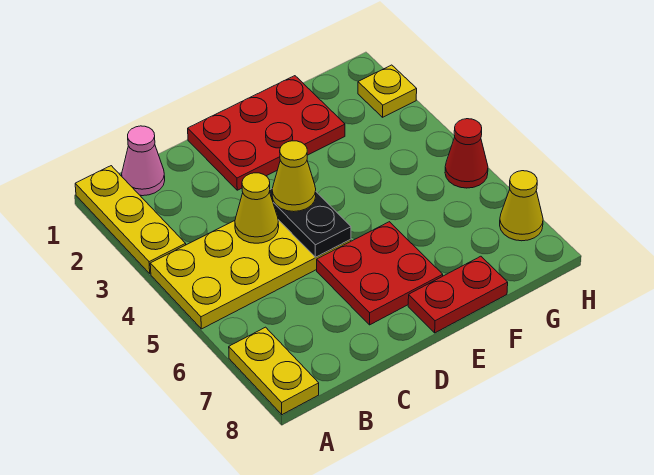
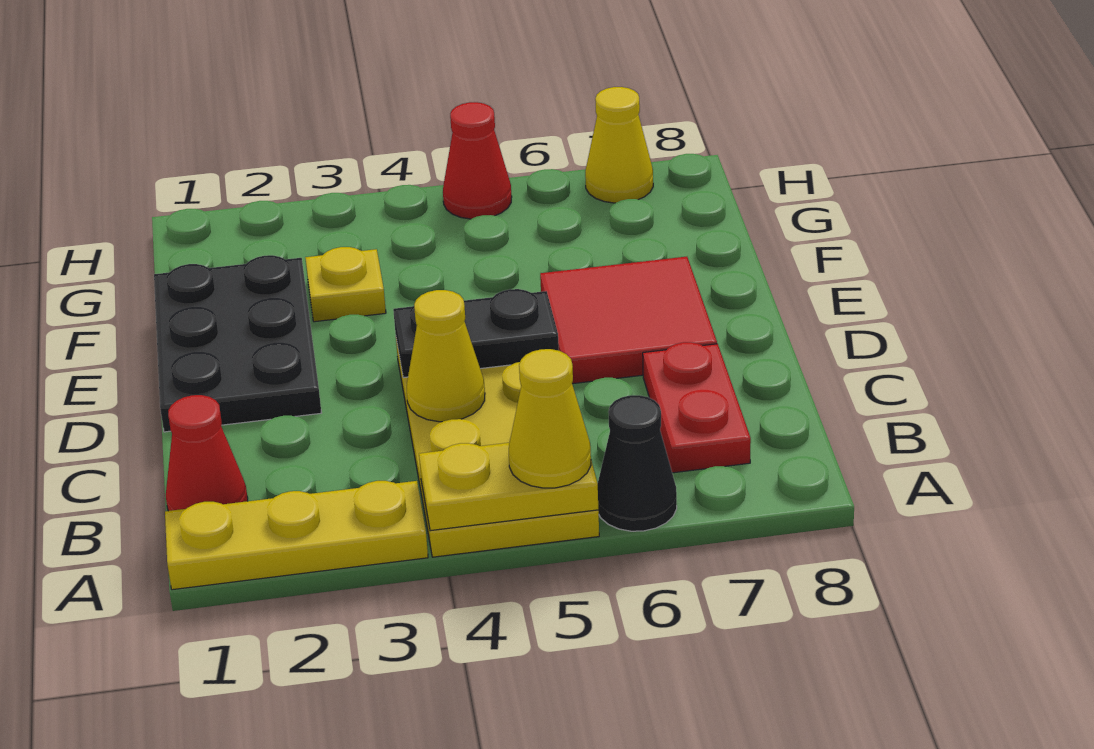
none -> black cone A6 level 1
yellow plate A7:A8 level 1 -> yellow plate A4:A5 level 2
pink cone B1 level 1 -> red cone B1 level 1
red plate D1:F2 level 1 -> black plate D1:F2 level 1
yellow cone D4 level 3 -> yellow cone A5 level 3
red plate D6:E7 level 1 -> red tile D6:E7 level 1
red plate E8:F8 level 1 -> red plate B7:C7 level 1
yellow plate H2 level 1 -> yellow plate F3 level 1

